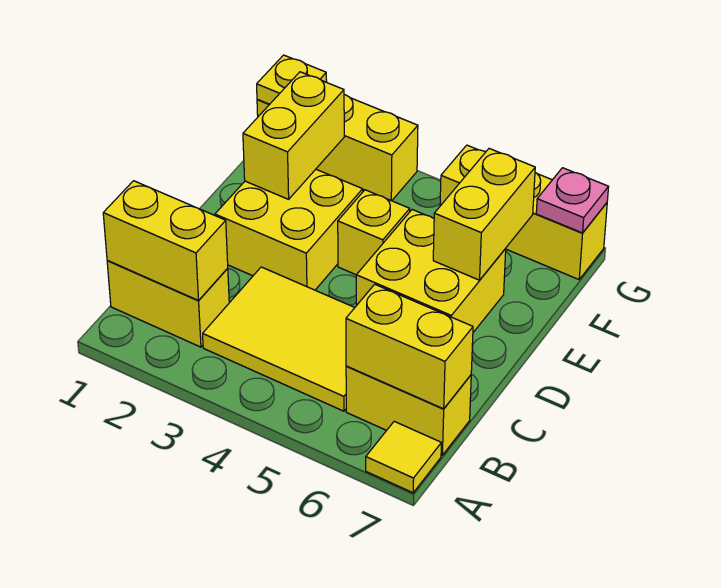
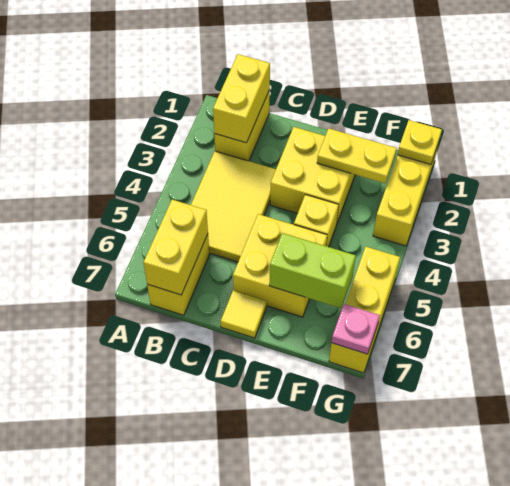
yellow tile A7 level 1 -> yellow tile D7 level 1
yellow brick E2:F2 level 2 -> yellow plate E2:F2 level 2
yellow brick E6:F6 level 2 -> lime brick E6:F6 level 2

